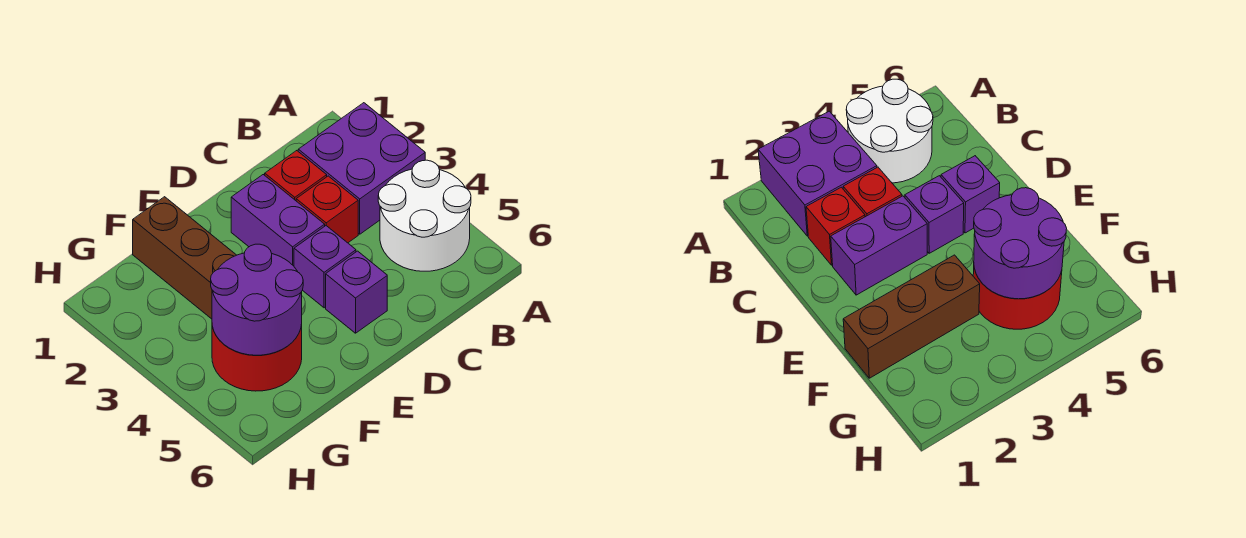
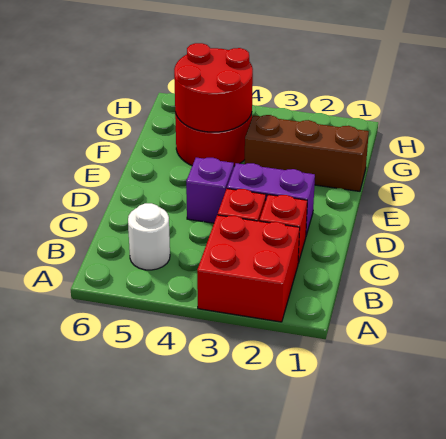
purple brick A2:B3 level 1 -> red brick A2:B3 level 1
white round brick A4:B5 level 1 -> white round brick B5 level 1
purple brick D5 level 1 -> none
purple round brick F4:G5 level 2 -> red round brick F4:G5 level 2

